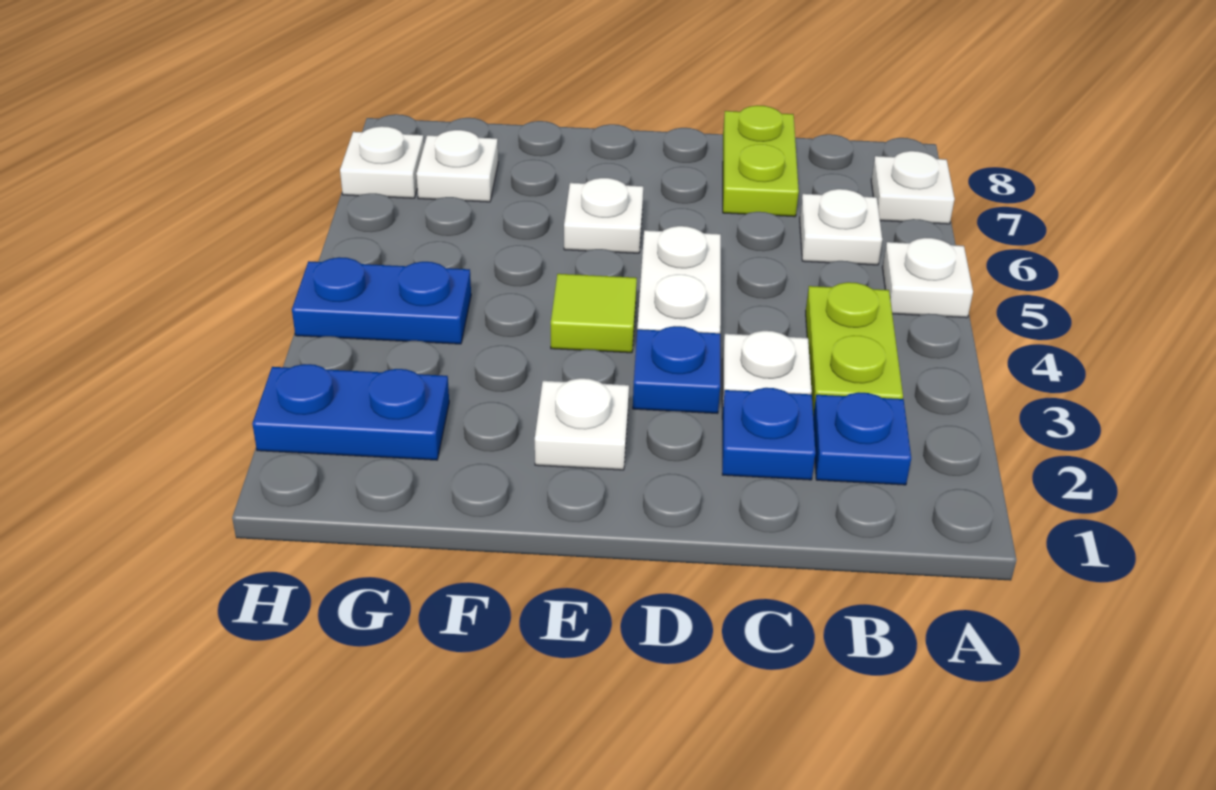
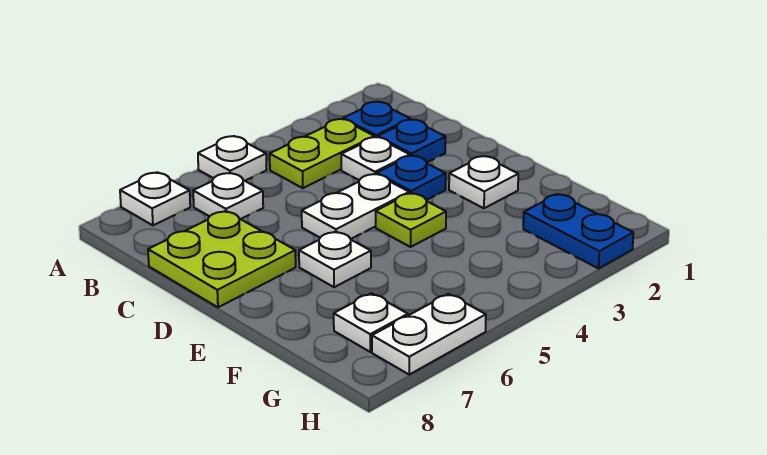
lime plate C7:C8 level 1 -> lime plate C7:D8 level 1
lime tile E4 level 1 -> lime plate E4 level 1
blue plate G4:H4 level 1 -> none
white plate H7 level 1 -> white plate H6:H7 level 1

